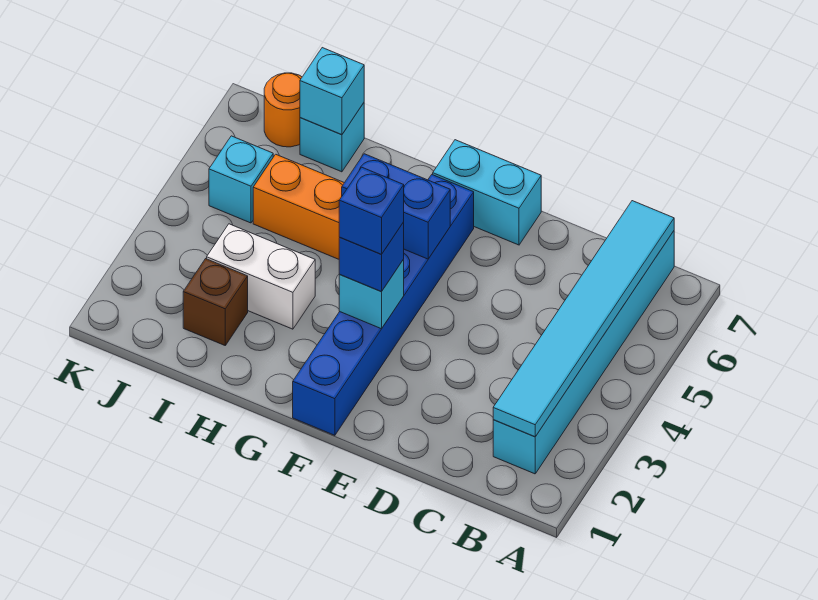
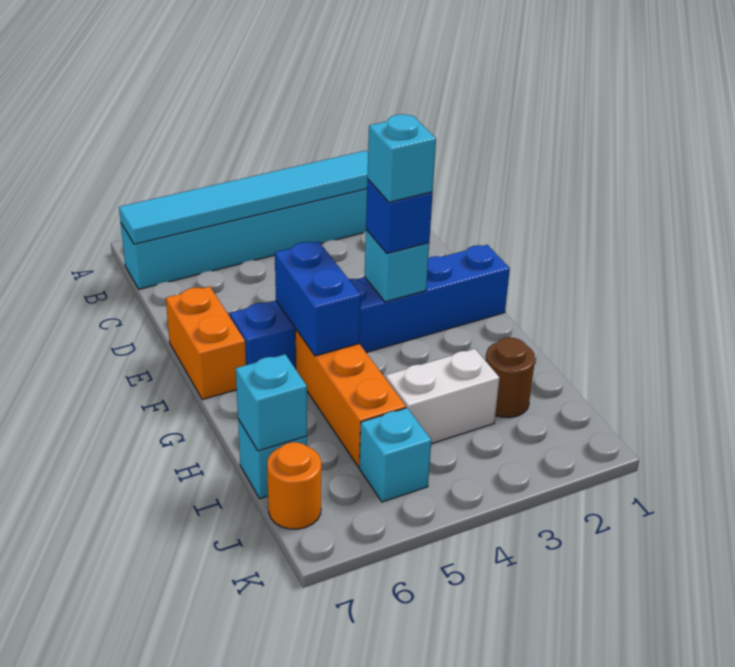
cyan brick E7:F7 level 1 -> orange brick E7:F7 level 1
blue brick F3 level 4 -> cyan brick F3 level 4
white brick H3:I3 level 1 -> white brick I3:I4 level 1
brown brick I2 level 1 -> brown round brick I2 level 1

